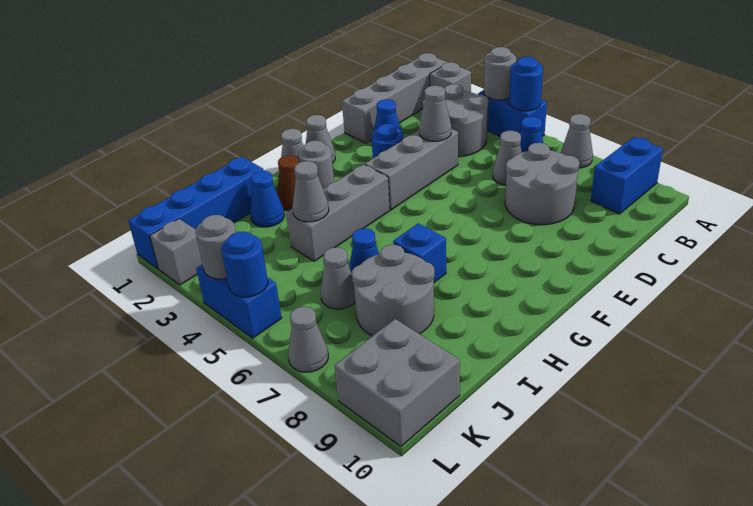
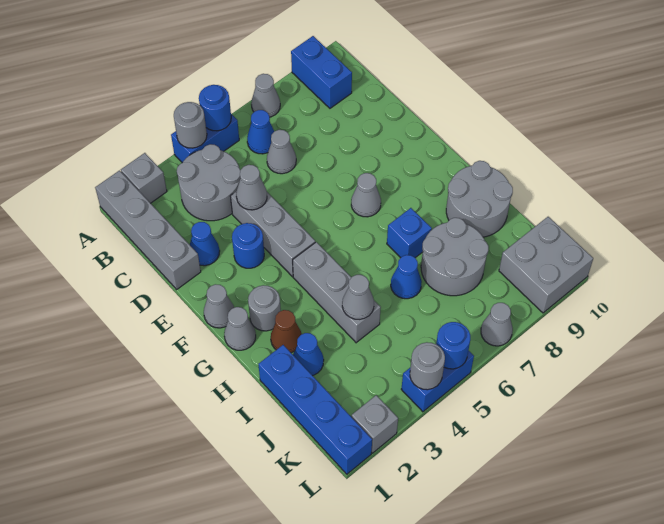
grey round brick C7:D8 level 1 -> grey round brick H9:I10 level 1
grey cone J6 level 1 -> grey cone F7 level 1

